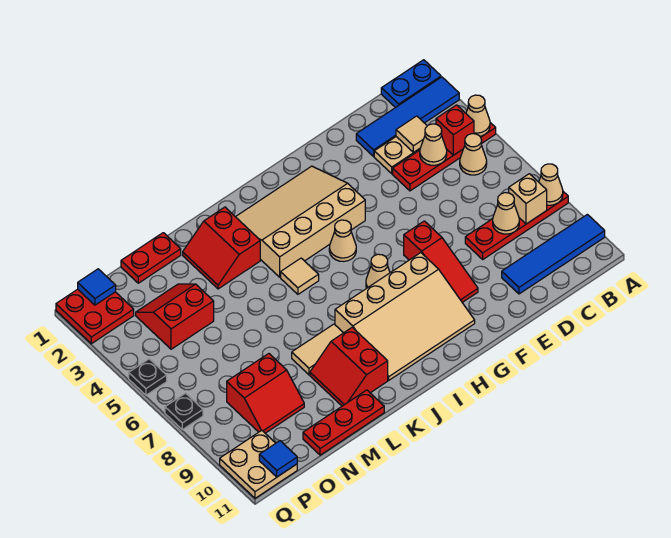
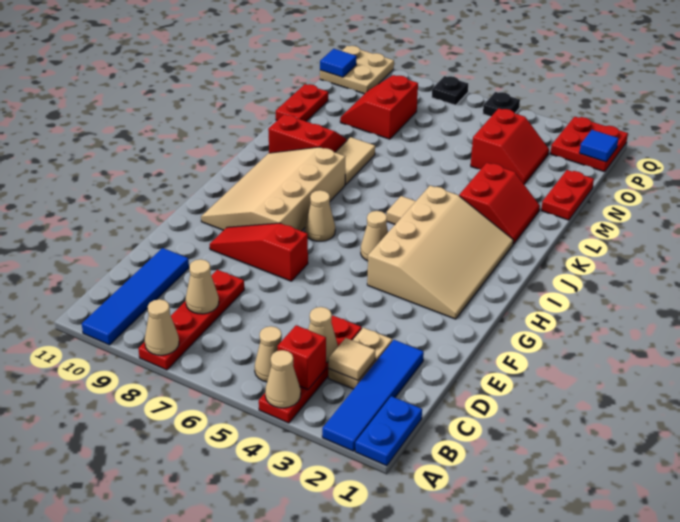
tan brick B8 level 2 -> none
red slope K2:L3 level 1 top K -> red slope K2:L3 level 1 top 3
red plate L11:N11 level 1 -> red plate M11:N11 level 1

